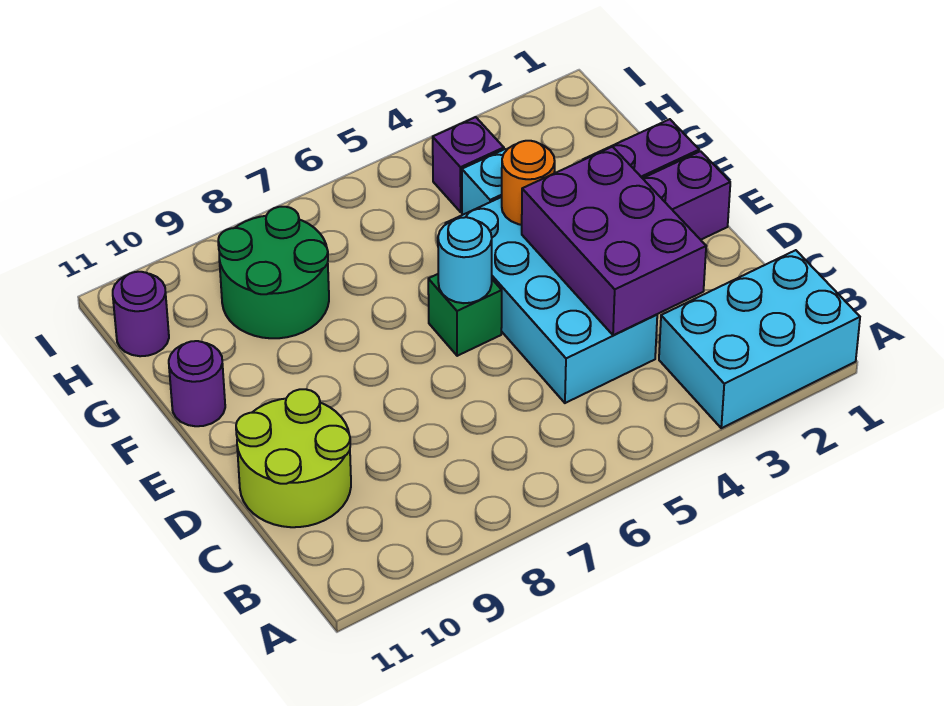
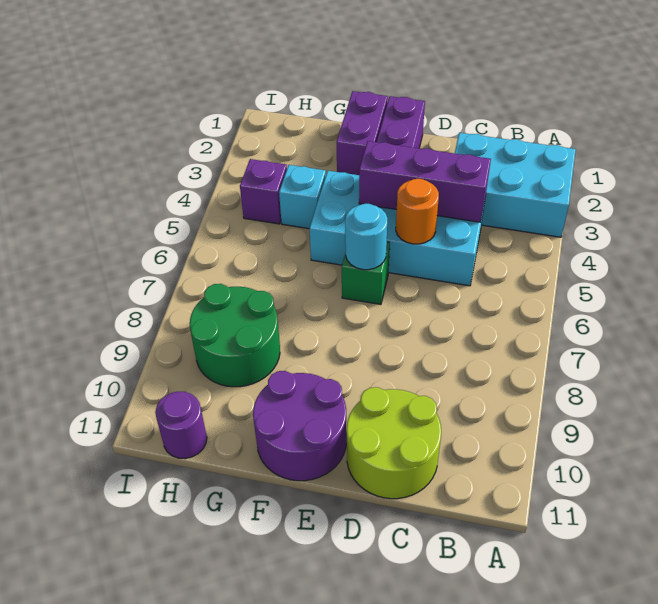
cyan brick A1:B3 level 1 -> cyan brick A2:C3 level 1
purple brick C3:E4 level 2 -> purple brick C4:E4 level 2
orange round brick F4 level 2 -> orange round brick D5 level 2
purple round brick F11 level 1 -> purple round brick E10:F11 level 1

